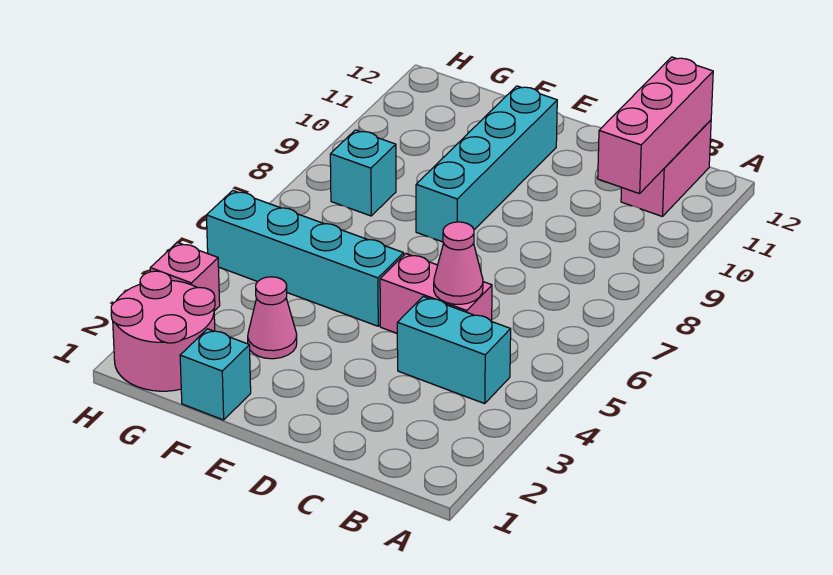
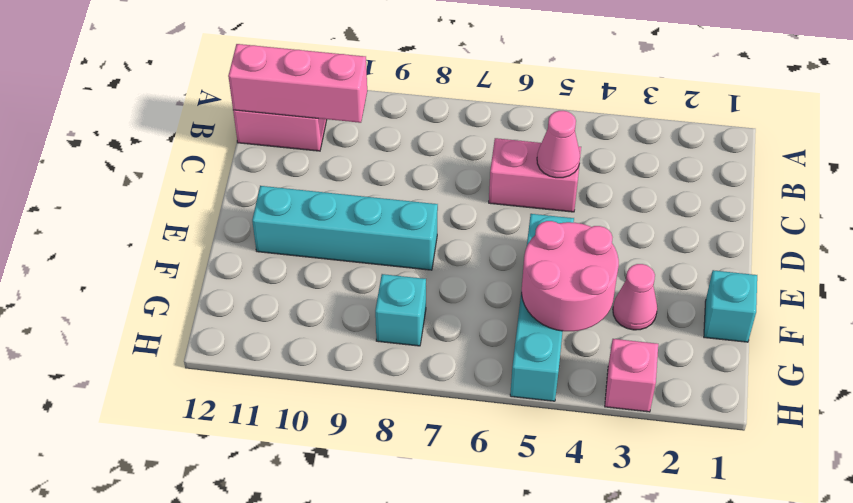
cyan brick B4:C4 level 1 -> none
pink brick C5:D5 level 1 -> pink brick C5:C6 level 1
pink round brick G1:H2 level 1 -> pink round brick F4:G5 level 2

